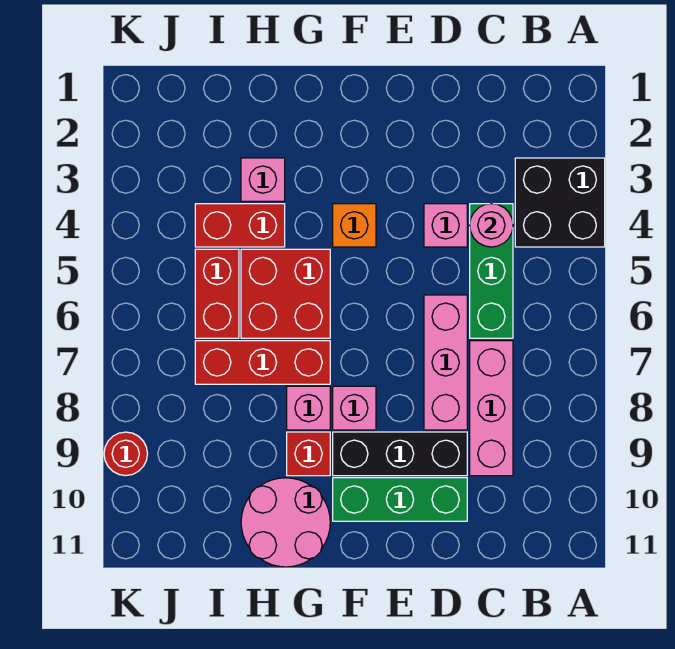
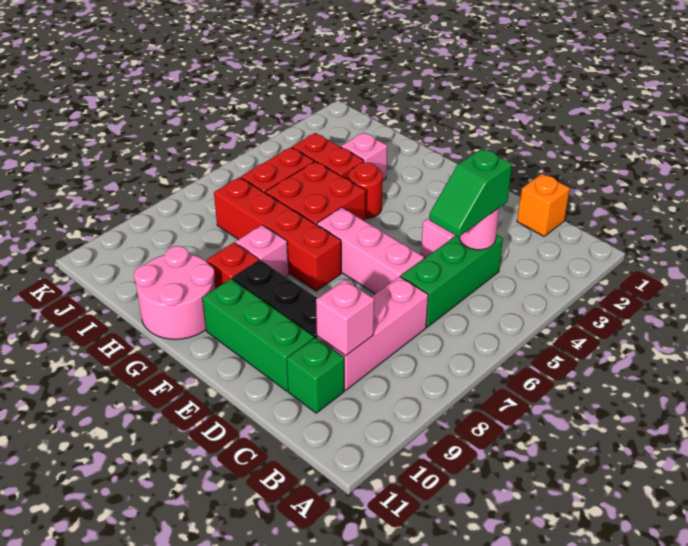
black brick A3:B4 level 1 -> none
none -> green slope C4:C5 level 3 top 4
none -> green brick C10 level 1
pink brick D6:D8 level 1 -> pink brick D6:F6 level 1
orange brick F4 level 1 -> orange brick C1 level 1
pink brick F8 level 1 -> pink brick C9 level 2
red brick G7:I7 level 1 -> red brick F7:I7 level 1
red round brick K9 level 1 -> red round brick G4 level 1

